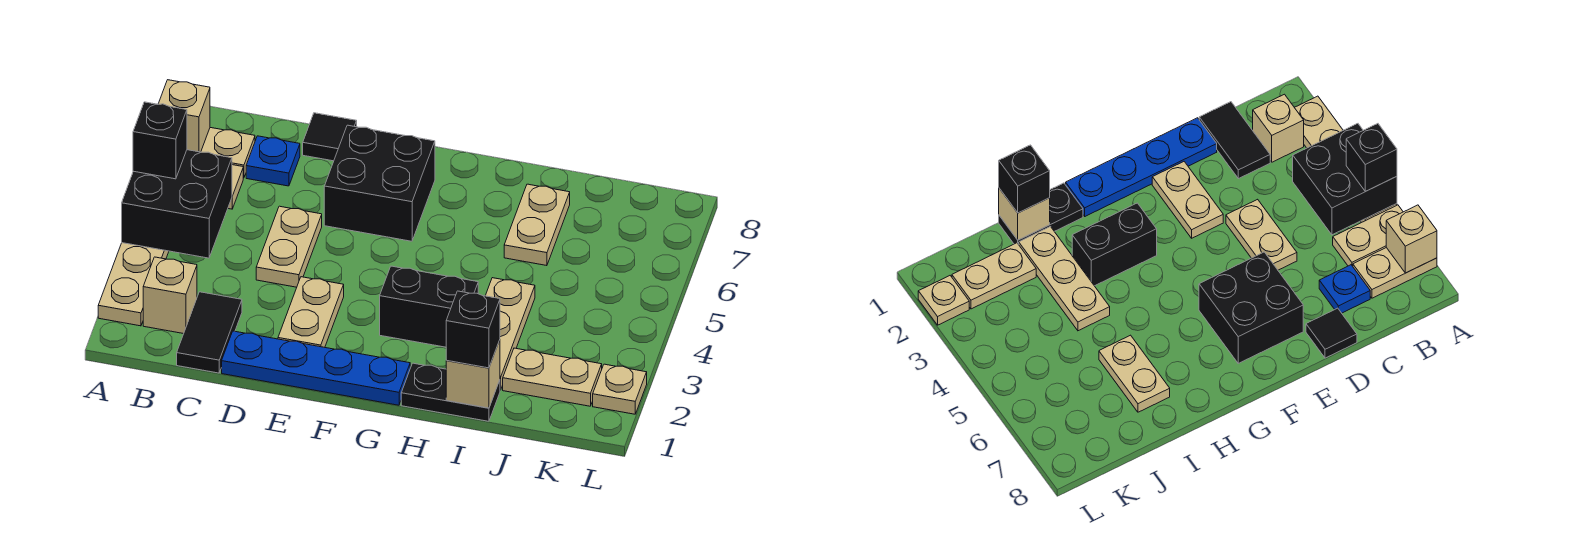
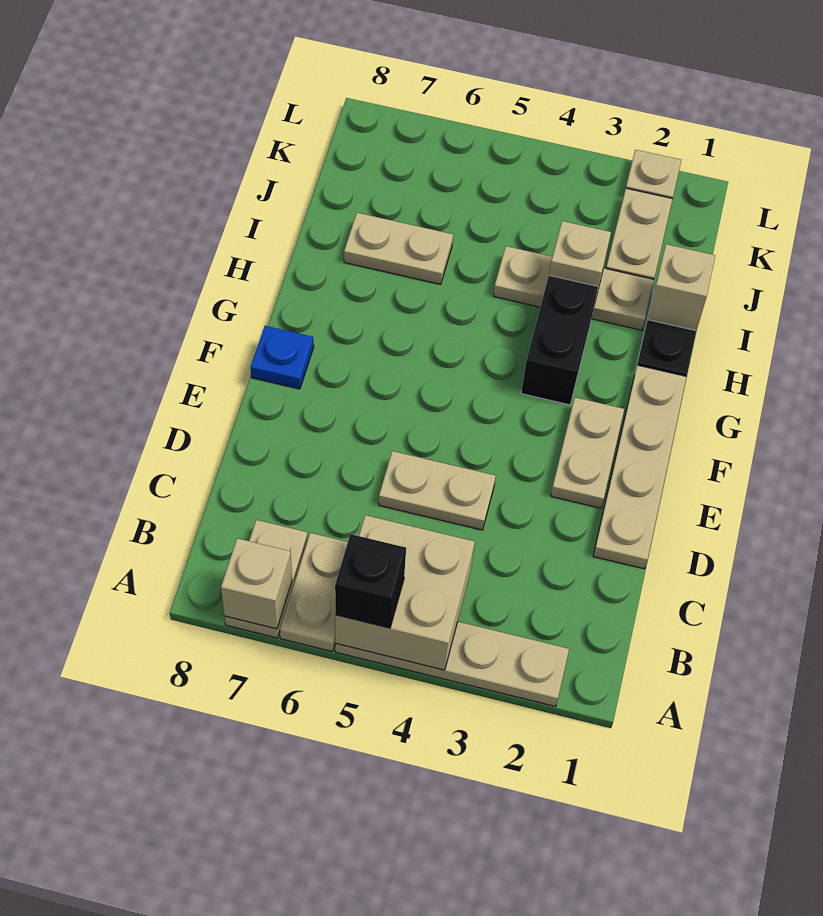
black brick A4:B5 level 2 -> tan brick A4:B5 level 2
tan brick B2 level 1 -> tan brick I3 level 2
black tile C1:C2 level 1 -> none
blue plate C7 level 1 -> blue plate F8 level 1
blue plate D1:G1 level 1 -> tan plate D1:G1 level 1
black tile D8 level 1 -> none
tan plate E2:E3 level 1 -> tan plate E2:F2 level 1
black brick E6:F7 level 1 -> none
black brick I1 level 3 -> none

